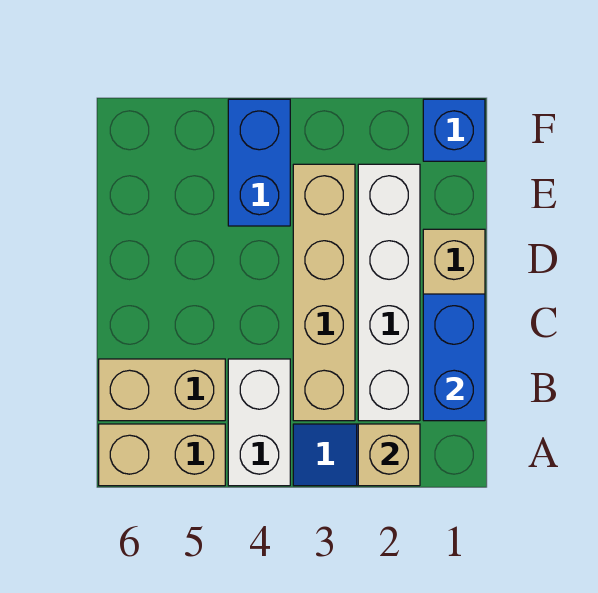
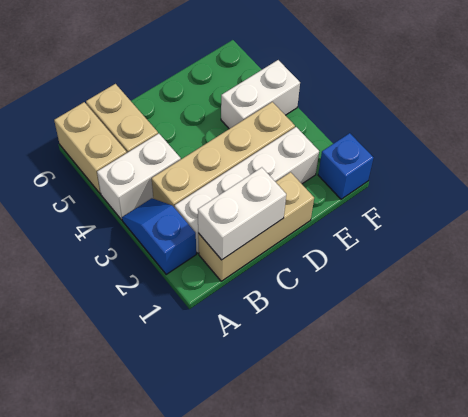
tan brick A2 level 2 -> none
blue brick B1:C1 level 2 -> white brick B1:C1 level 2
blue brick E4:F4 level 1 -> white brick E4:F4 level 1

